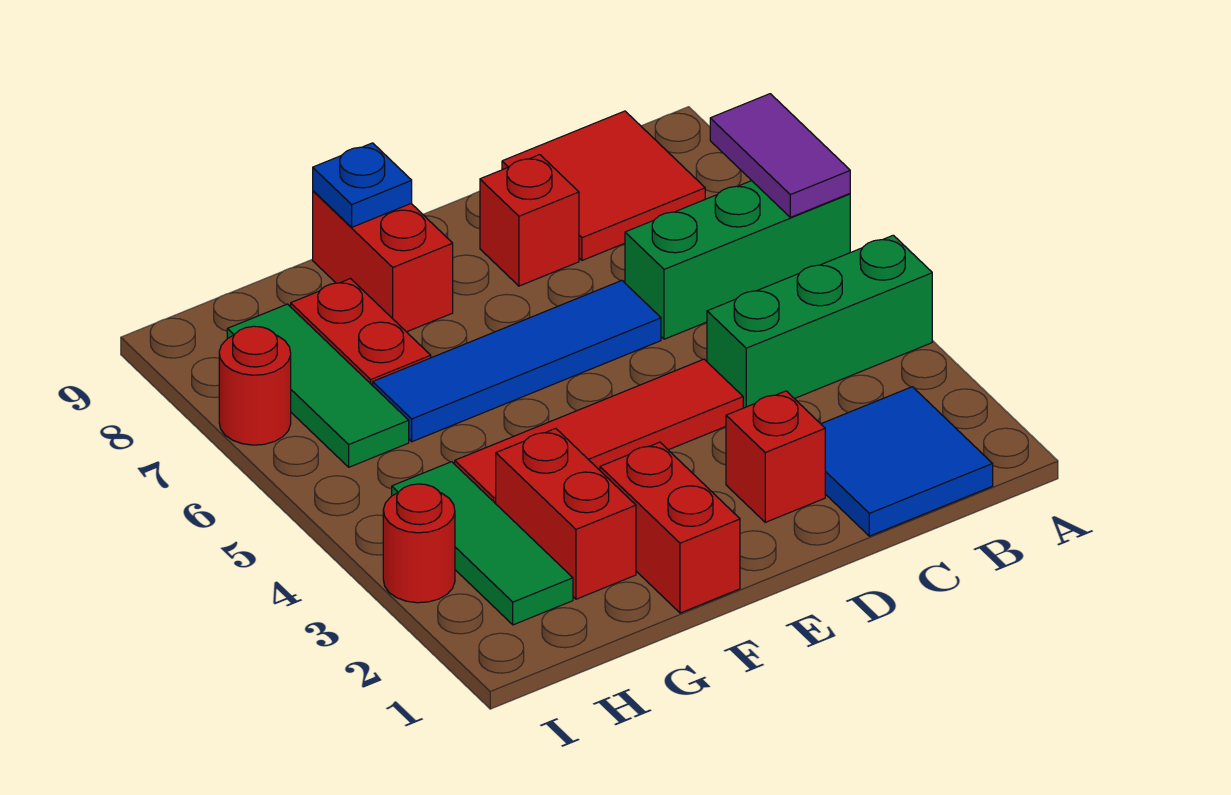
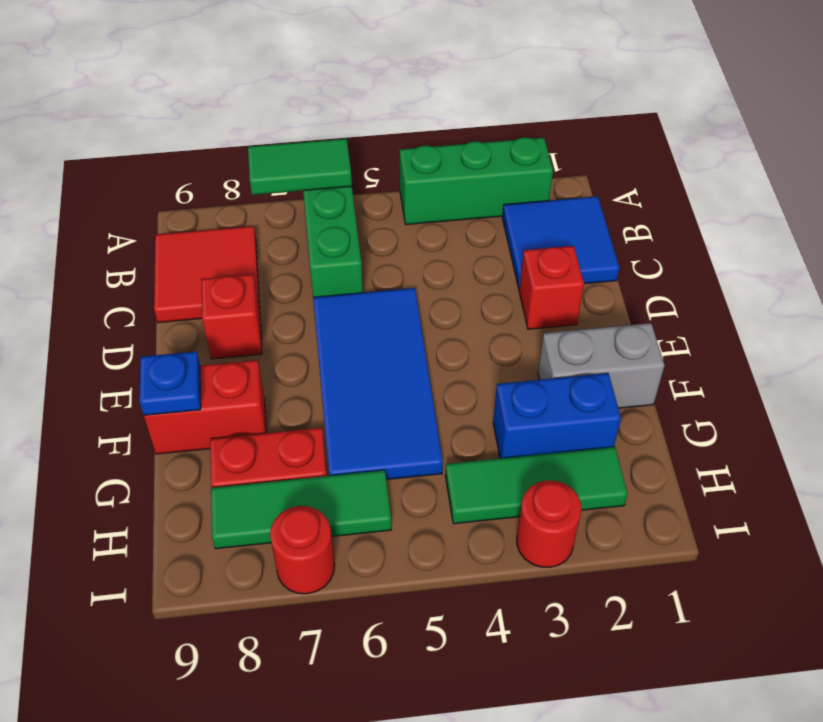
green brick A4:C4 level 1 -> green brick A2:A4 level 1
purple tile A6:A7 level 2 -> green tile A6:A7 level 2
red tile D4:G4 level 1 -> none
blue tile D6:G6 level 1 -> blue tile D5:G6 level 1
red brick F1:F2 level 1 -> grey brick F1:F2 level 1
red brick G2:G3 level 1 -> blue brick G2:G3 level 1

